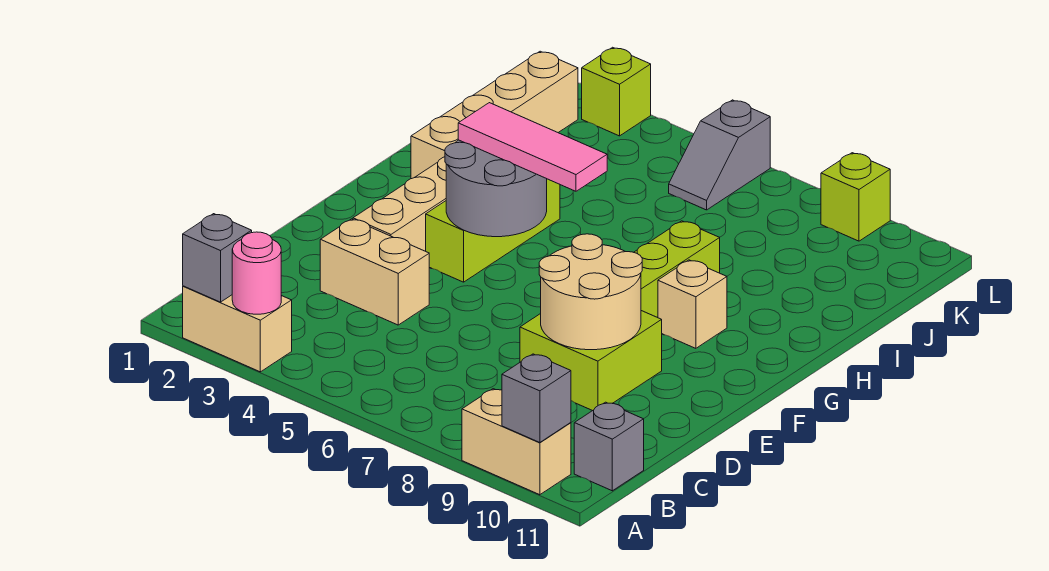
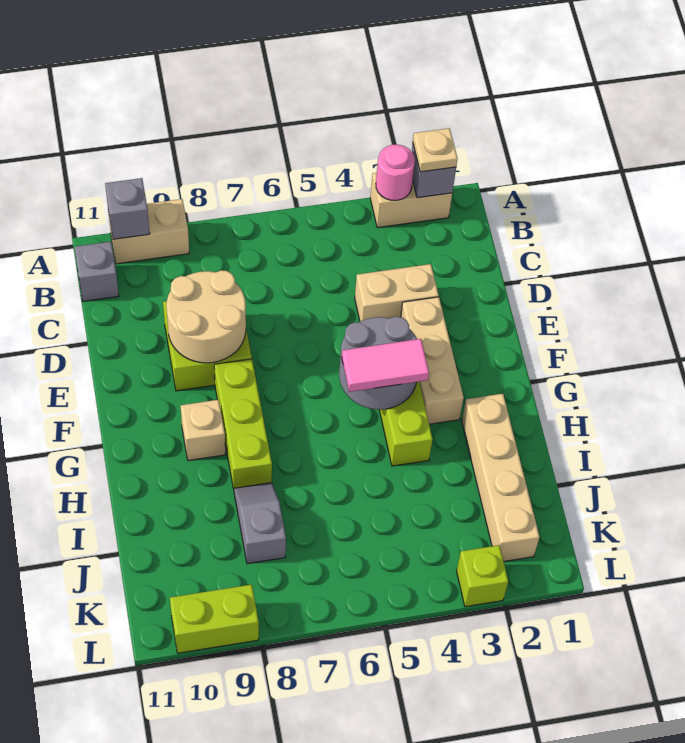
none -> tan plate A2 level 3
pink tile G4:G6 level 3 -> pink tile G4:G5 level 3
grey slope K6:L6 level 1 top L -> grey slope I8:J8 level 1 top J
lime brick L9 level 1 -> lime brick L9:L10 level 1

